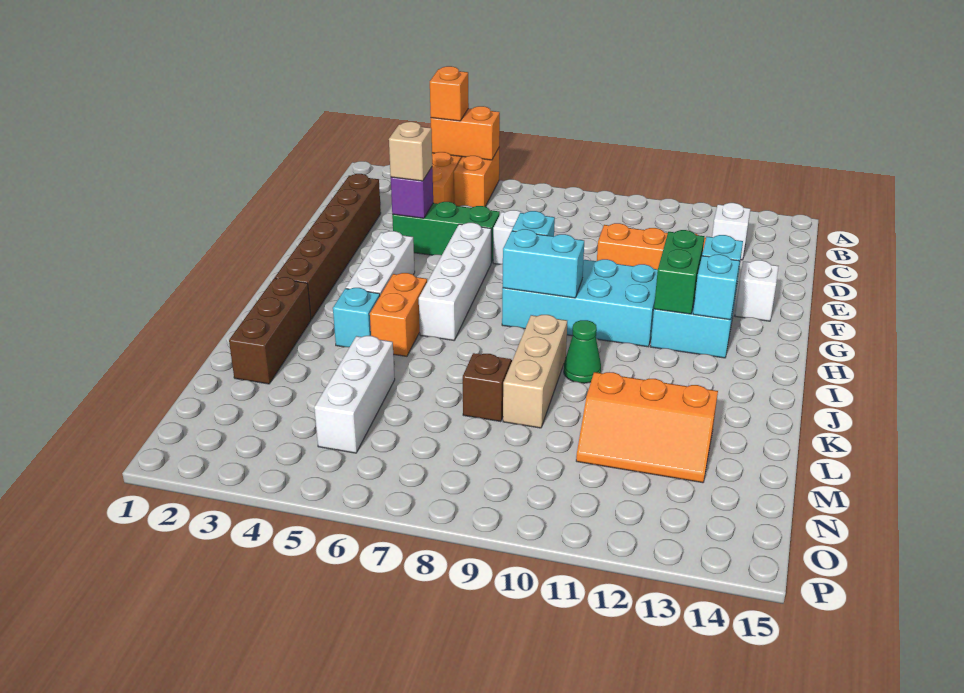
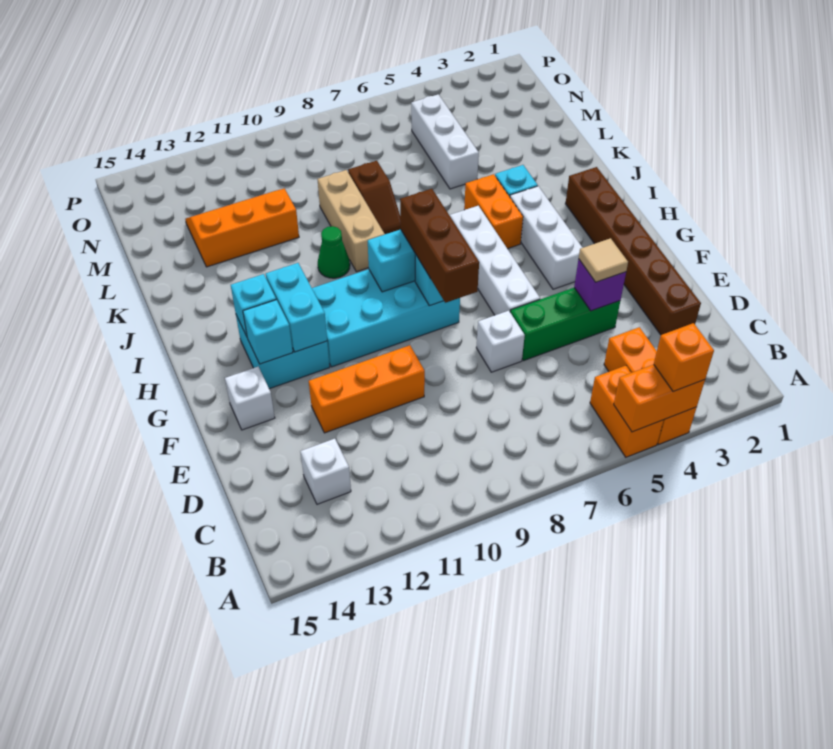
tan brick E4 level 3 -> tan tile E4 level 3
green brick G12:H12 level 2 -> cyan brick G12:H12 level 2
brown brick J2:L2 level 1 -> brown brick F8:H8 level 3

